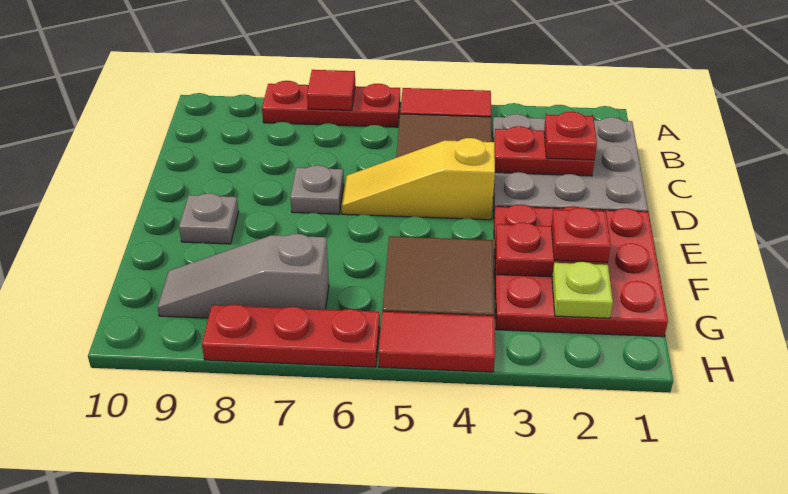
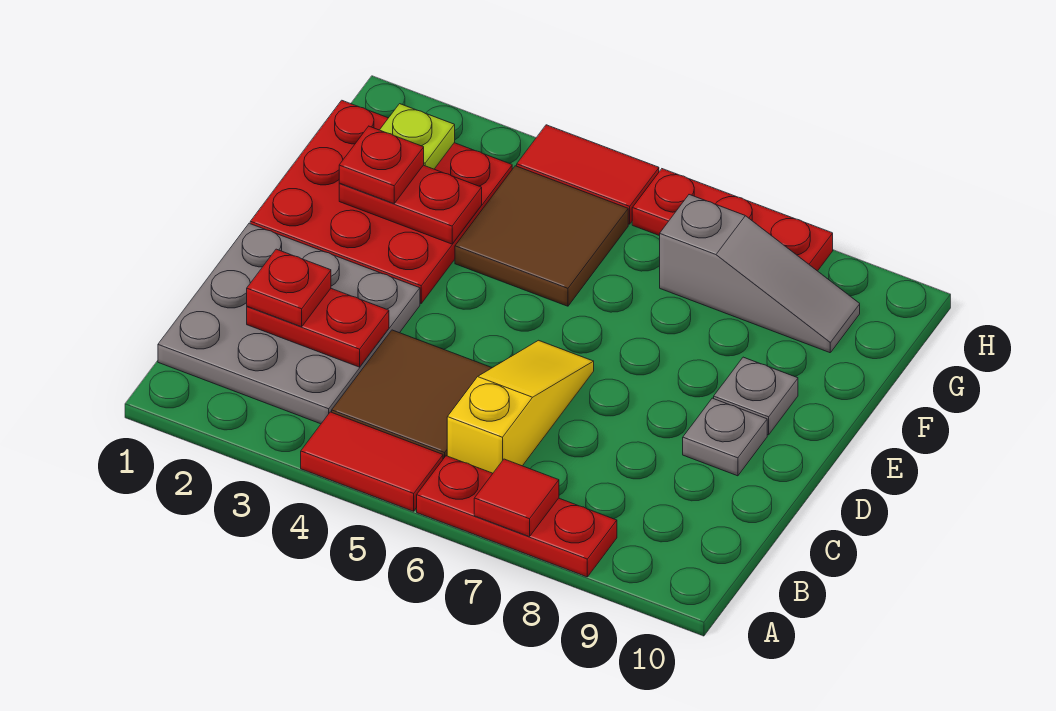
yellow slope D4:D6 level 1 top 4 -> yellow slope B6:D6 level 1 top B
grey plate D7 level 1 -> grey plate D9 level 1

